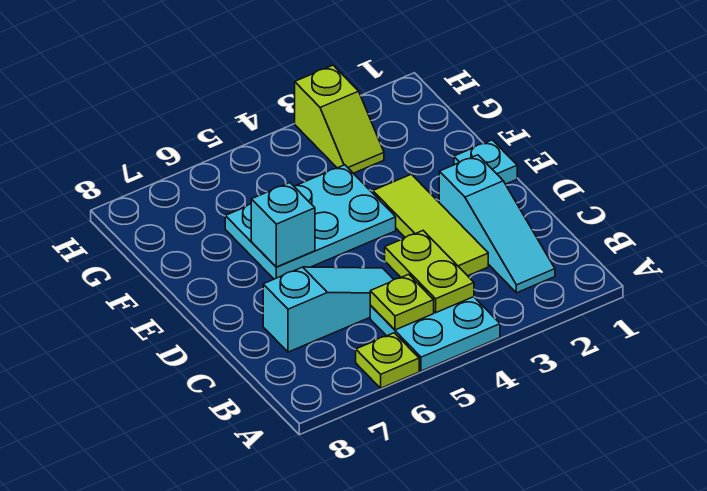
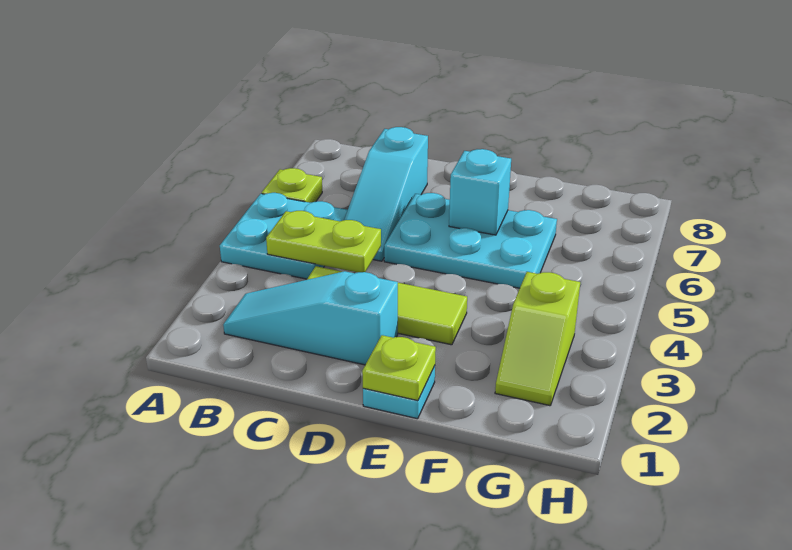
lime plate B5 level 2 -> lime plate E1 level 2
cyan plate E4:F6 level 1 -> cyan plate D5:F6 level 1
lime slope G3:H3 level 1 top H -> lime slope G2:G3 level 1 top 3

